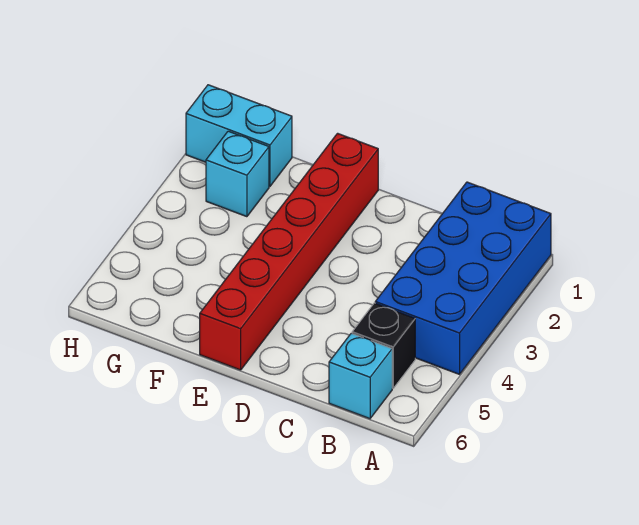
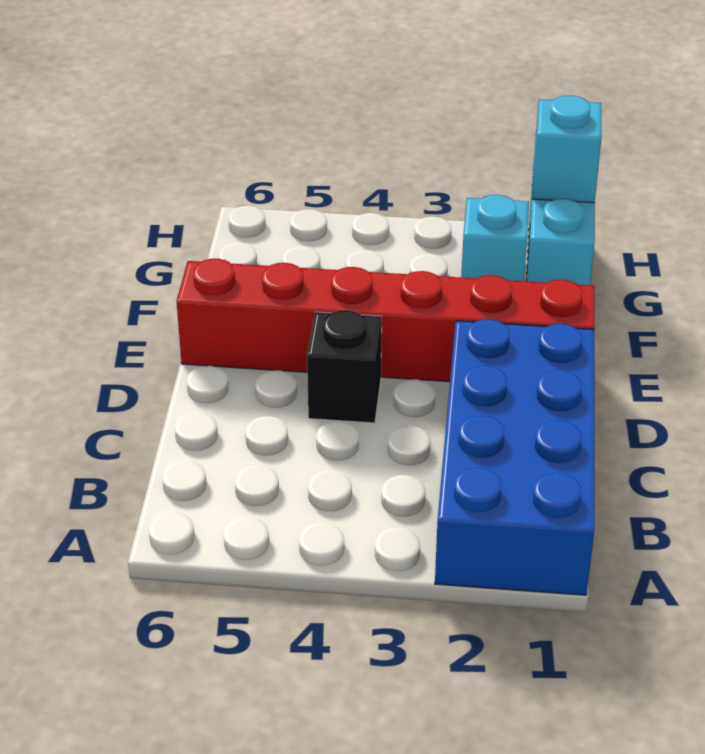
blue brick A1:B4 level 1 -> blue brick A1:D2 level 1
black brick B5 level 1 -> black brick D4 level 1
cyan brick B6 level 1 -> cyan brick H1 level 2

